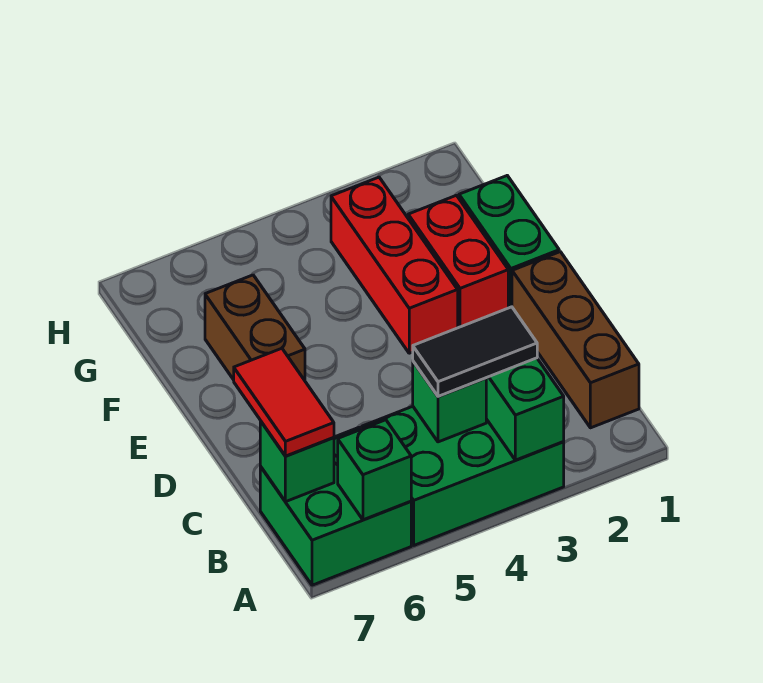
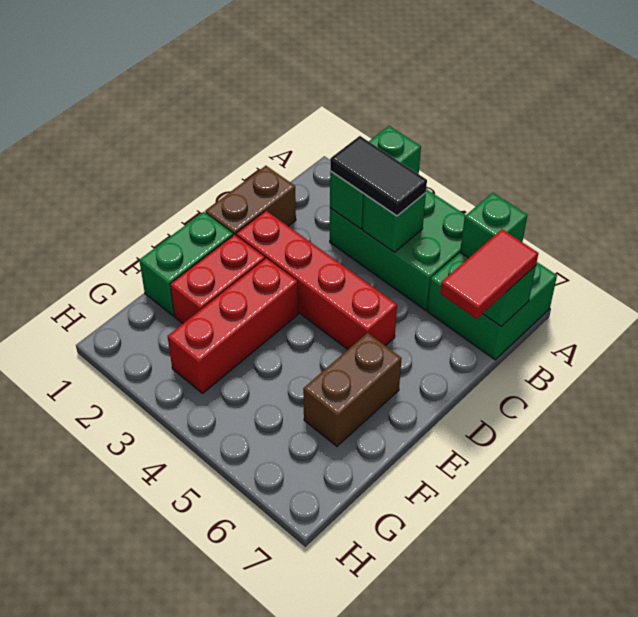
brown brick B1:D1 level 1 -> brown brick C1:D1 level 1
none -> red brick D2:D5 level 1

